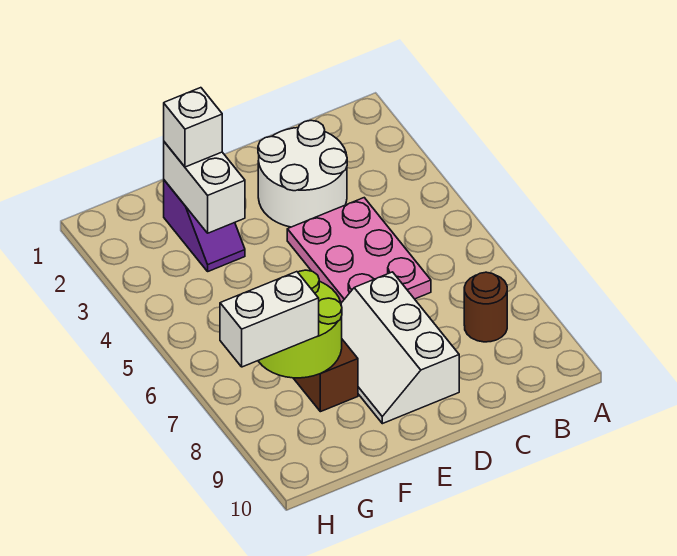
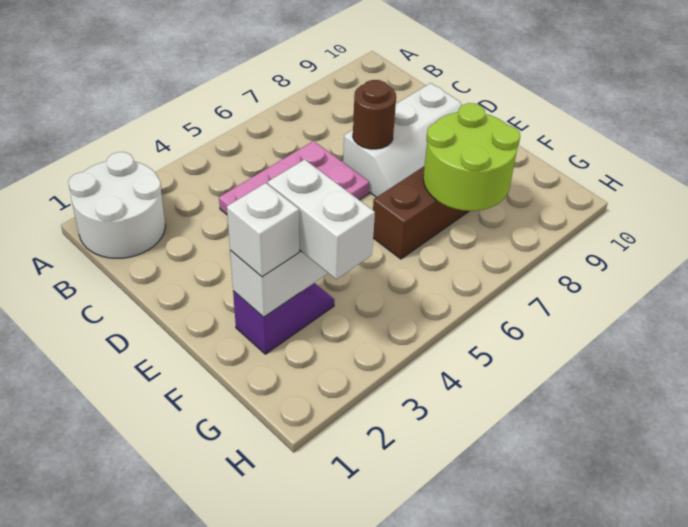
brown round brick B8 level 1 -> brown round brick D7 level 2
white round brick C2:D3 level 1 -> white round brick A1:B2 level 1
white brick G8:H8 level 3 -> white brick F3:G3 level 3

